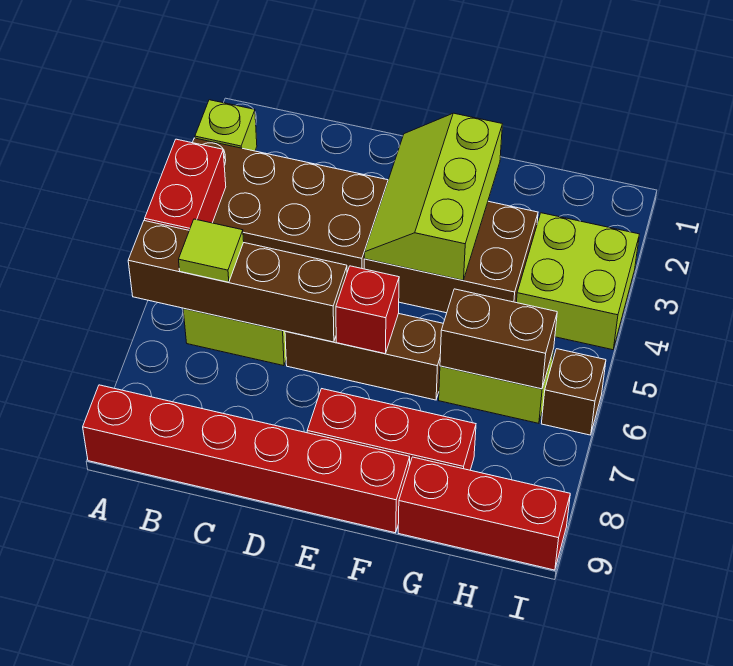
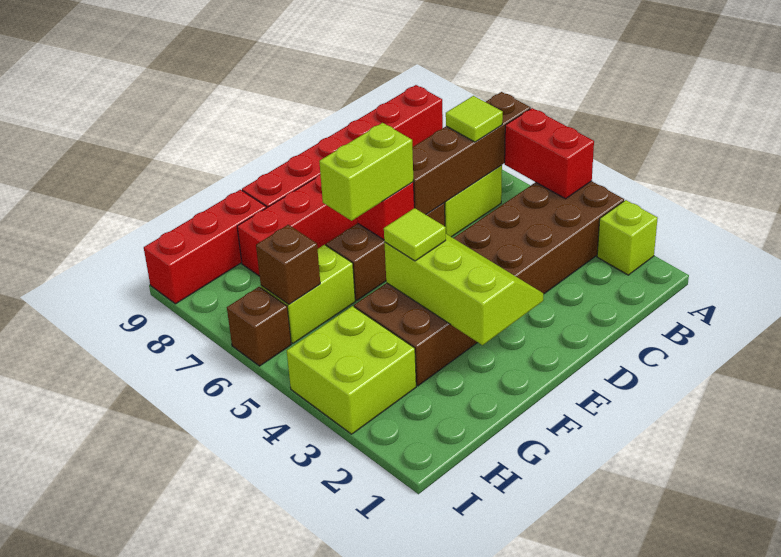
none -> lime brick E6:F6 level 3
none -> lime tile F4 level 3
brown brick G6:H6 level 2 -> brown brick H6 level 2

